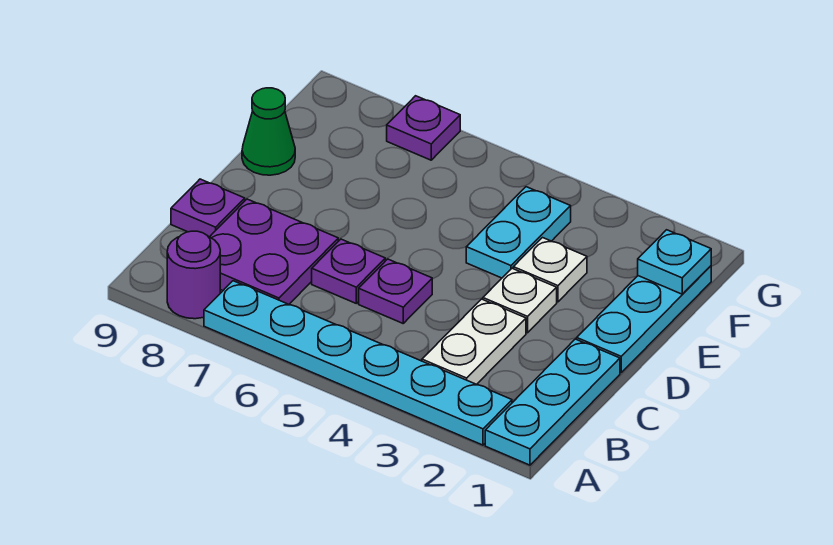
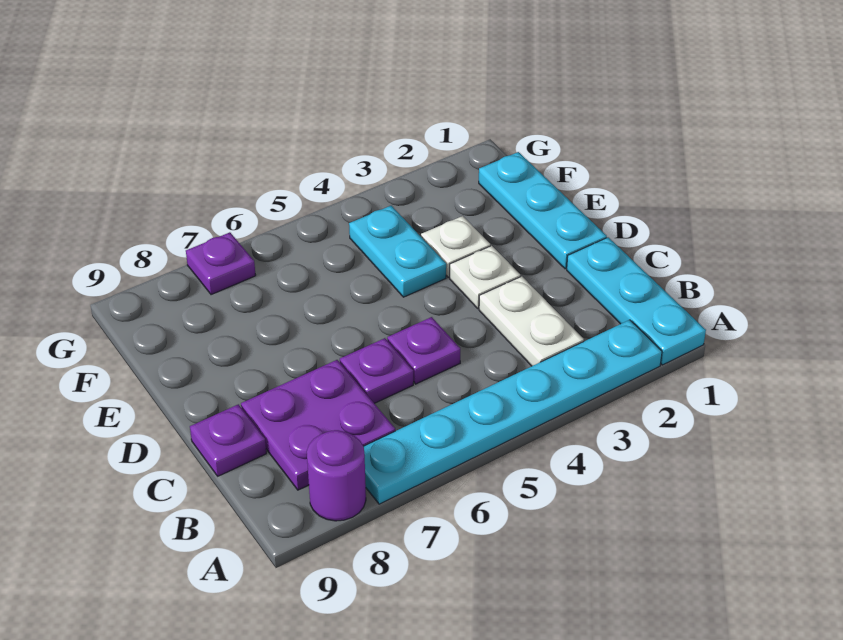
green cone E9 level 1 -> none
cyan plate F1 level 2 -> none

